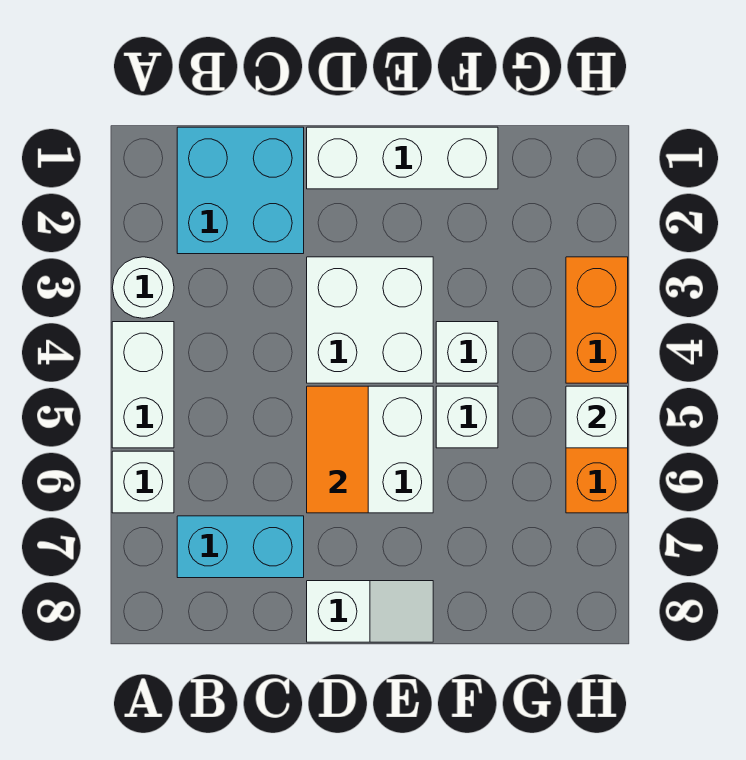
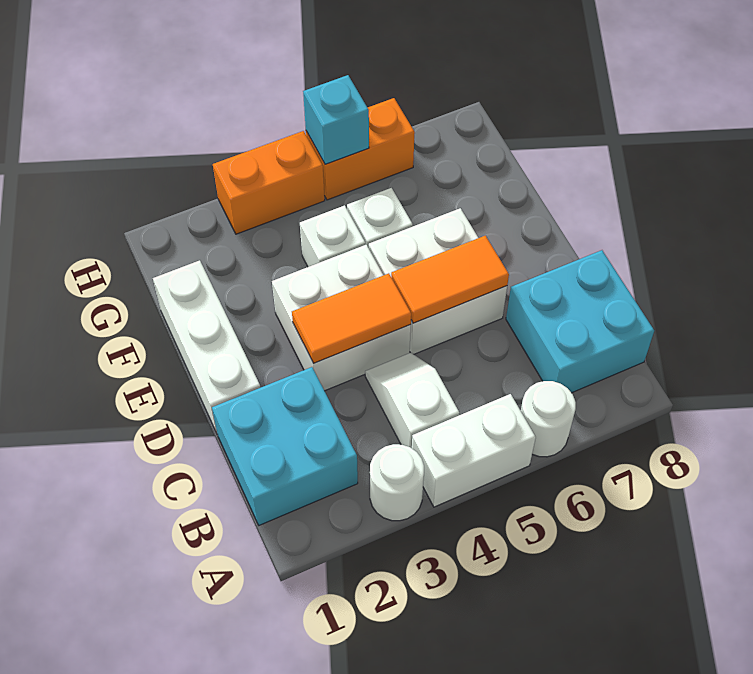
white brick A6 level 1 -> white round brick A6 level 1
cyan brick B7:C7 level 1 -> cyan brick B7:C8 level 1
none -> orange tile D3:D4 level 2
white slope D8:E8 level 1 top D -> white slope B4:C4 level 1 top B
white brick H5 level 2 -> cyan brick H5 level 2

